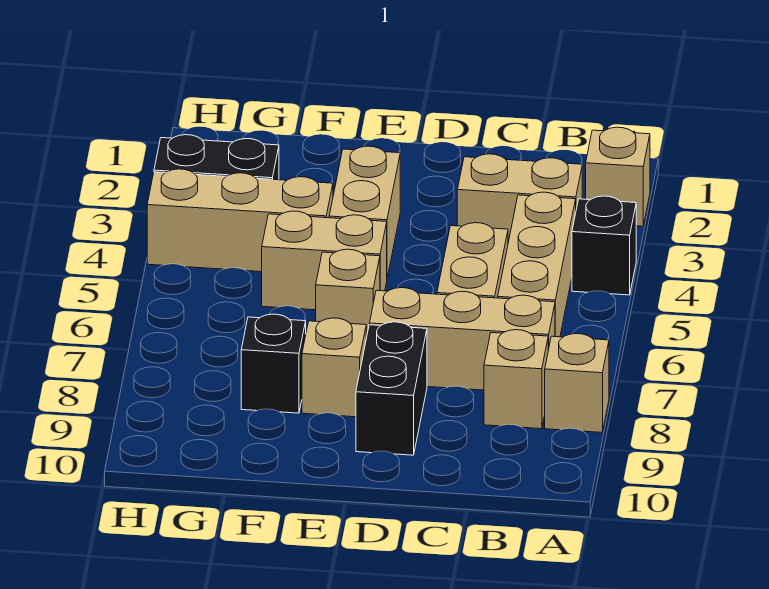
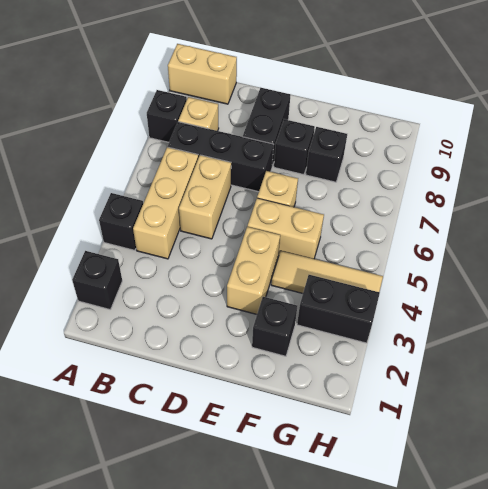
tan brick A2 level 1 -> black brick A2 level 1
tan brick A8 level 1 -> black brick A8 level 1
tan brick B3:C3 level 1 -> tan brick A10:B10 level 1
tan brick B7:D7 level 1 -> black brick B7:D7 level 1
tan brick E8 level 1 -> black brick E8 level 1
none -> black brick F2 level 1
tan brick F4:H4 level 1 -> tan tile F4:H4 level 1

